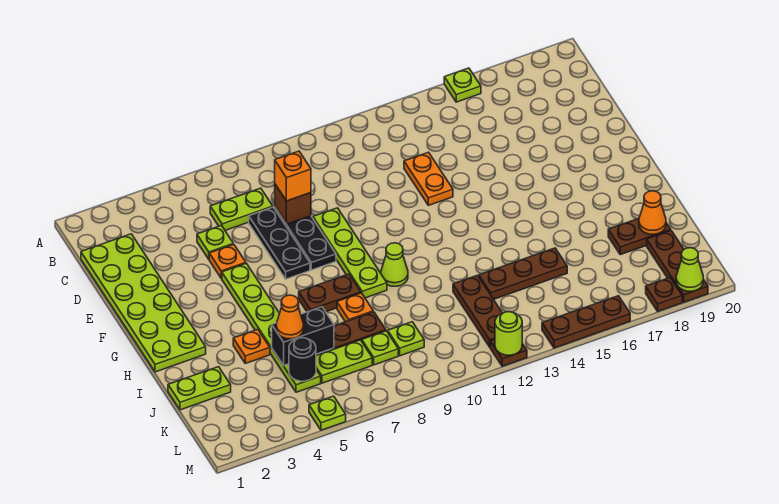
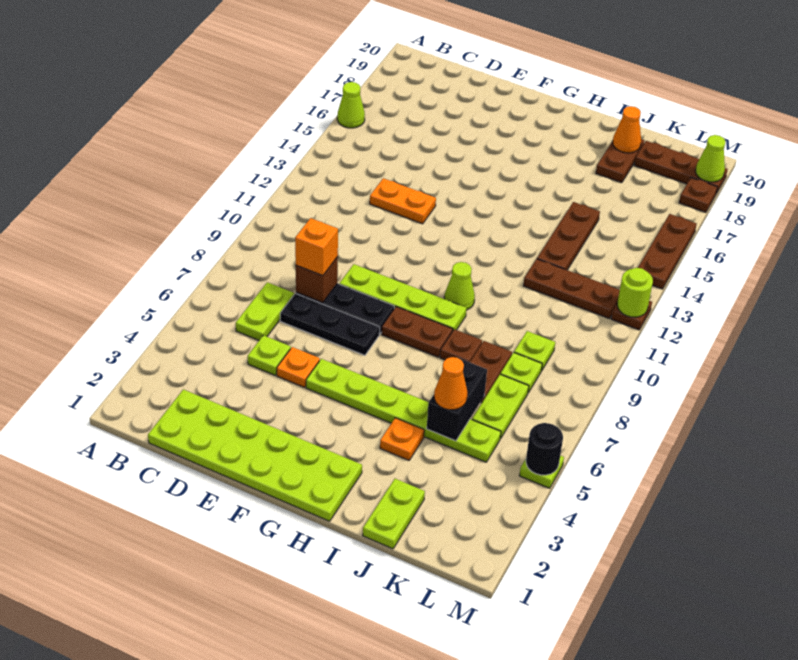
lime plate A16 level 1 -> lime cone A16 level 1
brown plate H7:H8 level 1 -> brown plate G8:H8 level 1
orange plate I8 level 1 -> brown plate I8 level 1
black round brick K5 level 2 -> black round brick M5 level 2

